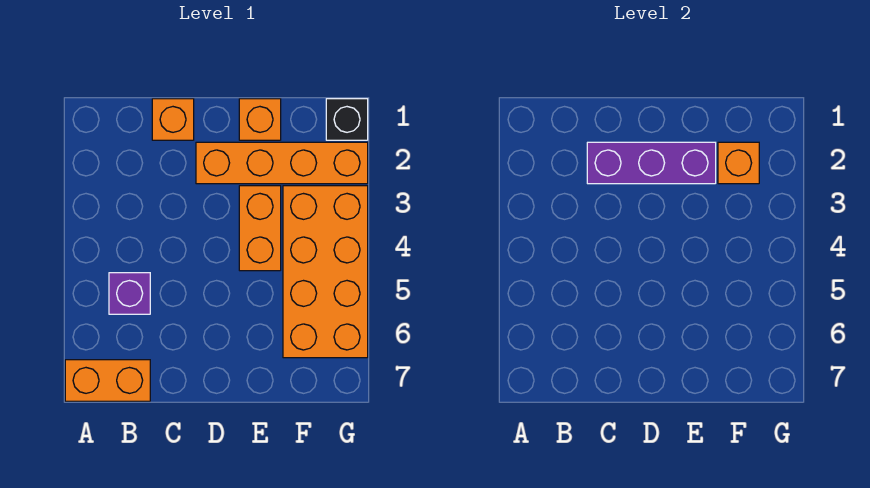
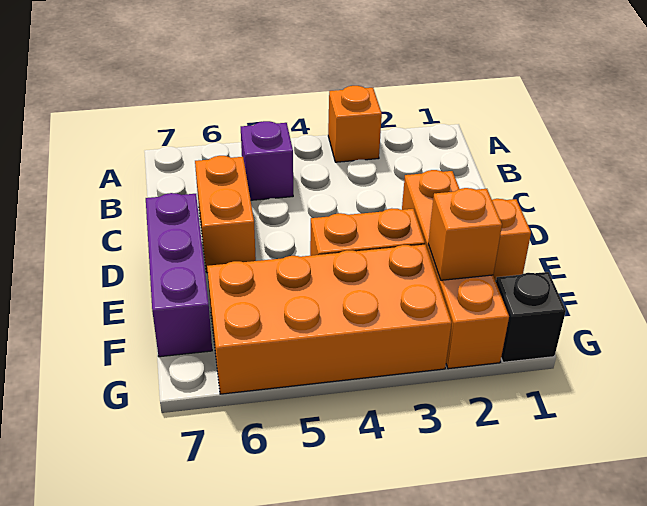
orange brick A7:B7 level 1 -> orange brick C6:D6 level 1
orange brick C1 level 1 -> orange brick A3 level 1
purple brick C2:E2 level 2 -> purple brick D7:F7 level 1

